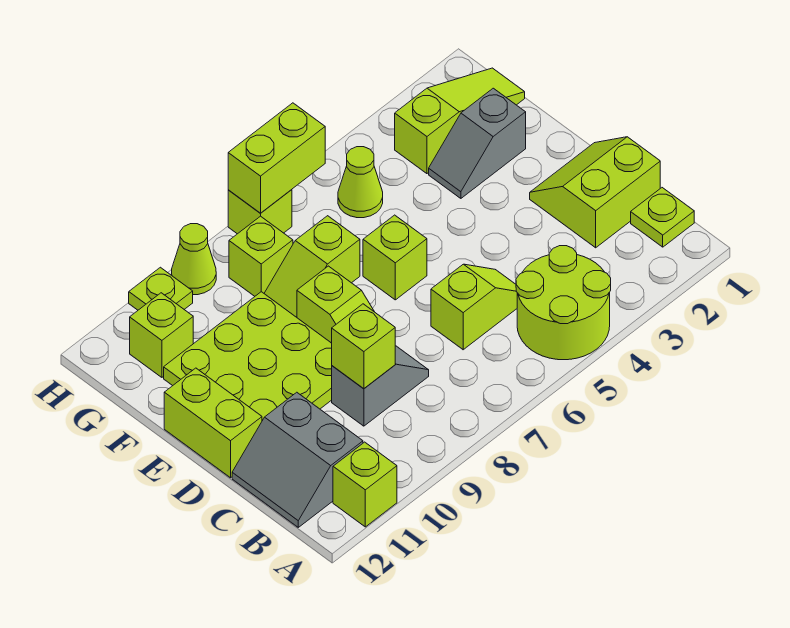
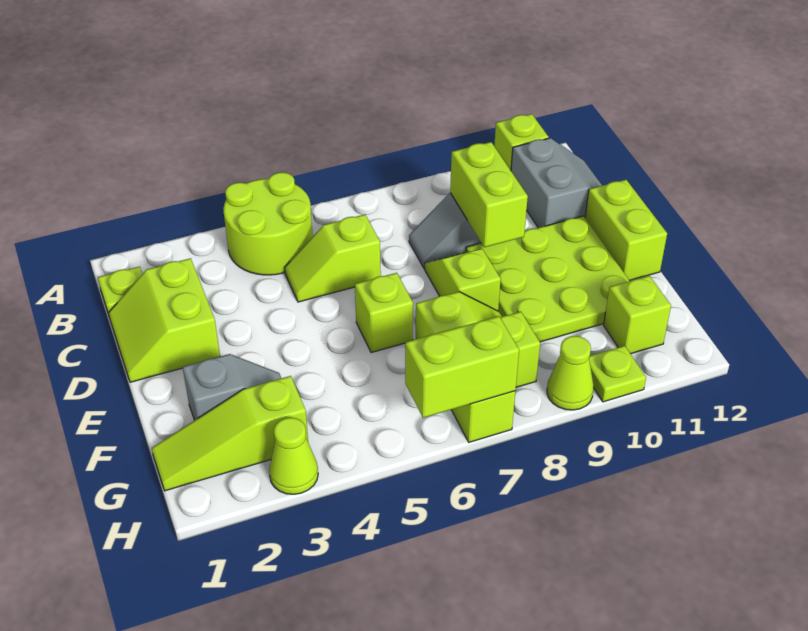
lime slope C1:D2 level 1 top C -> lime slope C1:D2 level 1 top 2
lime brick C9 level 2 -> lime brick C9:D9 level 2
lime cone G5 level 1 -> lime cone H3 level 1

